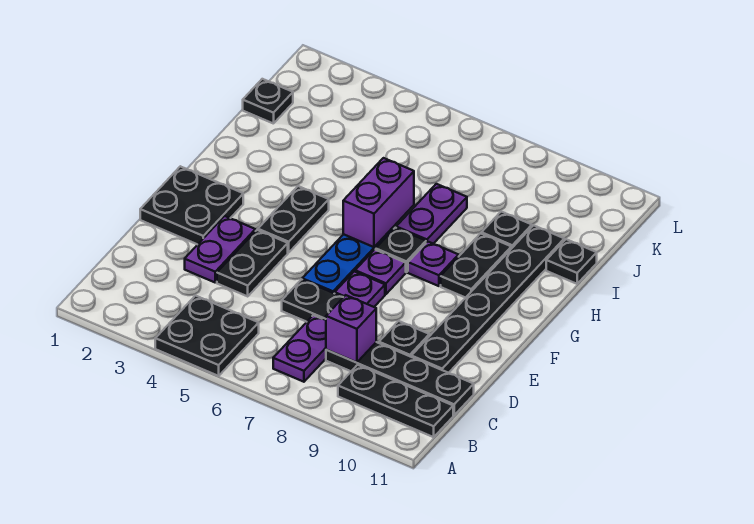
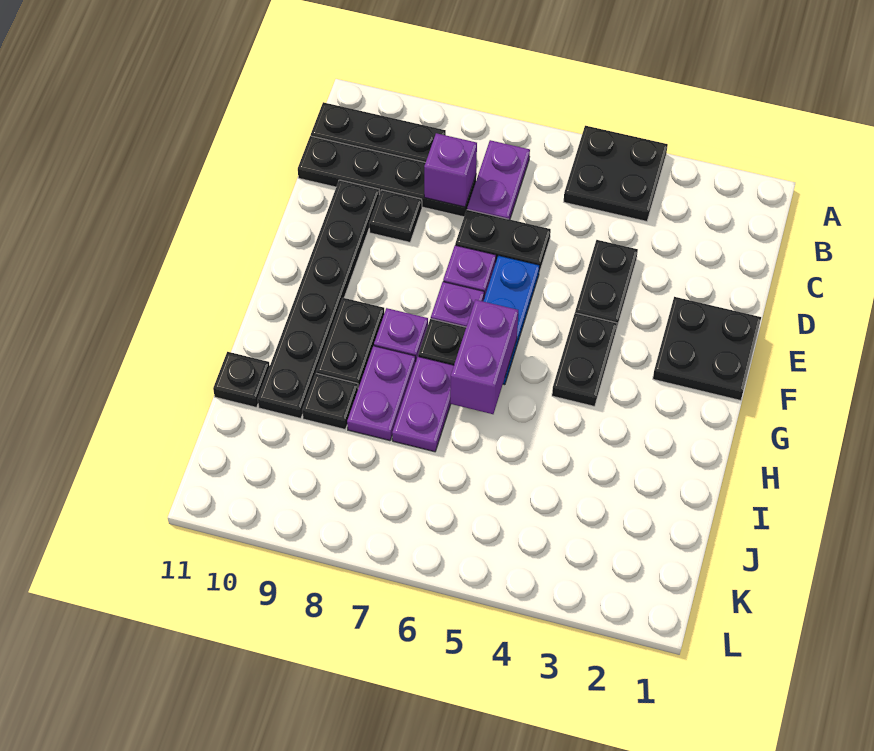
purple plate D3:E3 level 1 -> purple plate H8:I8 level 1
black plate J1 level 1 -> none

